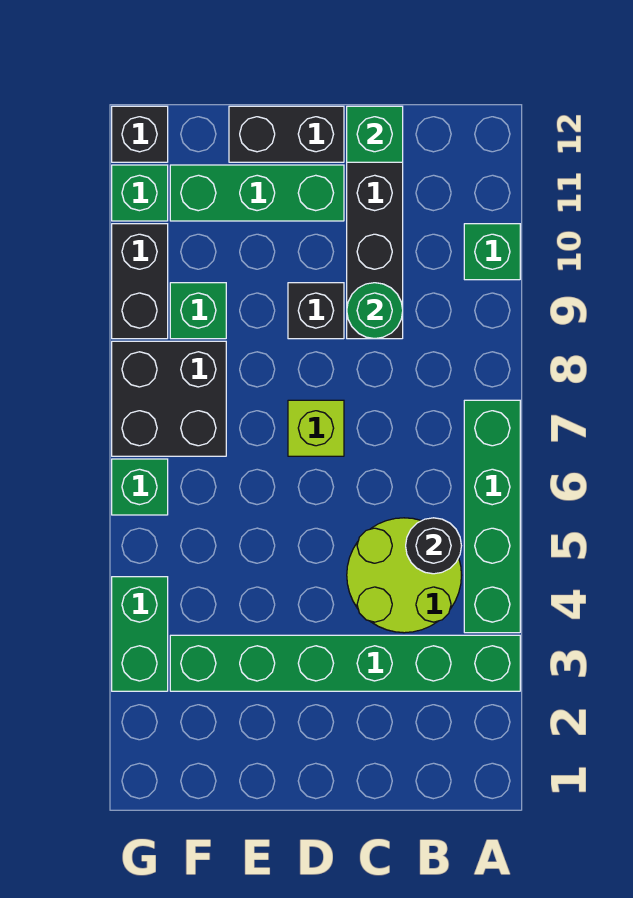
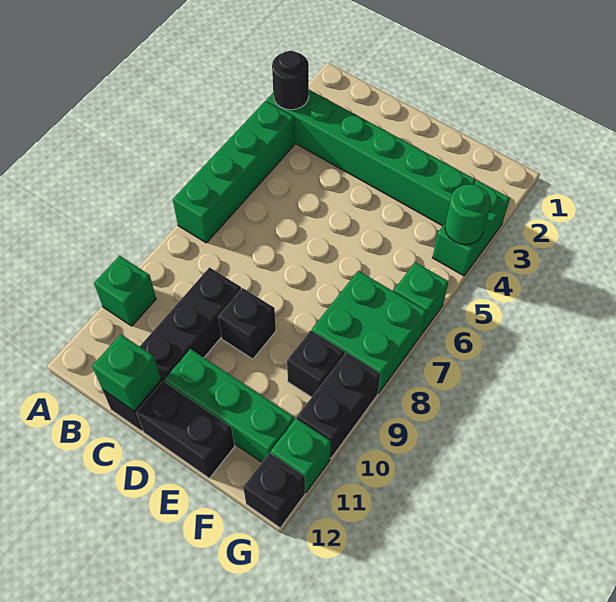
lime round brick B4:C5 level 1 -> none
black round brick B5 level 2 -> black round brick A3 level 2
green round brick C9 level 2 -> green round brick G4 level 2
lime brick D7 level 1 -> none
black brick F7:G8 level 1 -> green brick F7:G8 level 1
green brick F9 level 1 -> black brick F9 level 1

